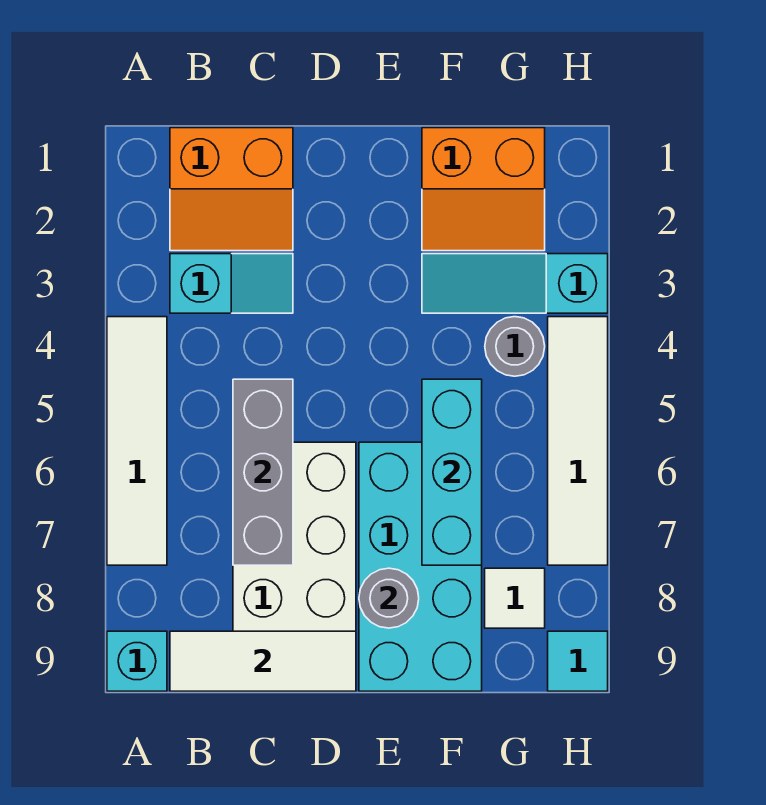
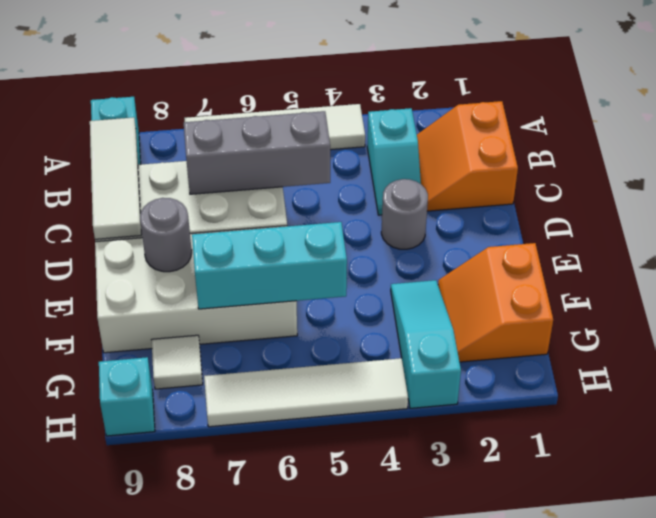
cyan brick E6:F9 level 1 -> white brick E6:F9 level 1
grey round brick G4 level 1 -> grey round brick D3 level 1
cyan tile H9 level 1 -> cyan brick H9 level 1

